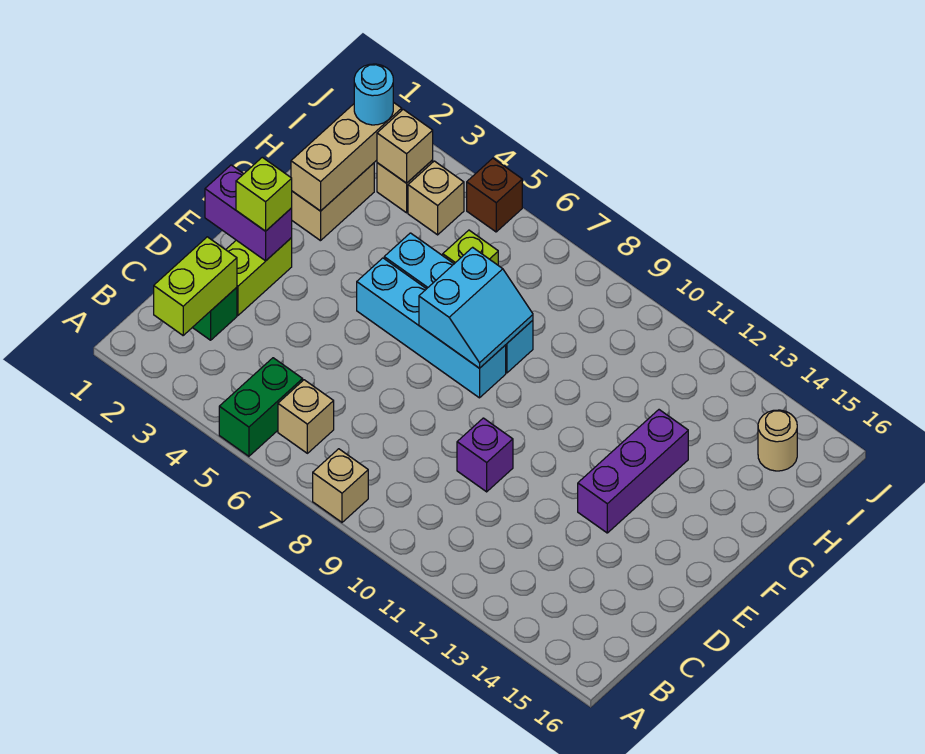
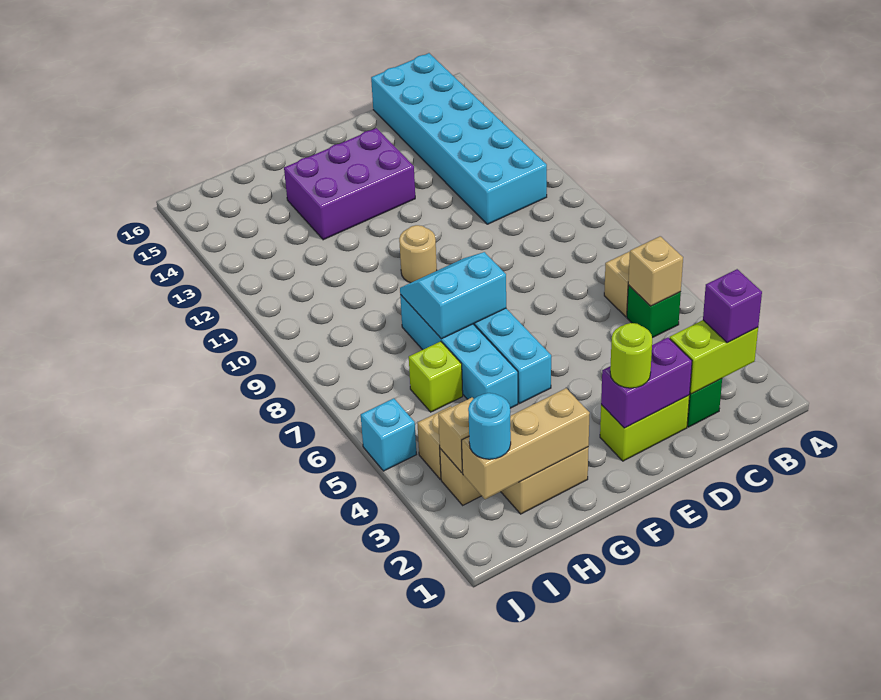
green brick A5:B5 level 1 -> green brick B5 level 1
tan brick A8 level 1 -> tan brick B5 level 2
none -> cyan brick B11:C16 level 1
purple brick D10 level 1 -> purple brick B2 level 3
purple brick E1:E2 level 2 -> purple brick D2:E2 level 2
lime brick E2 level 3 -> lime round brick E2 level 3
purple brick E13:G13 level 1 -> purple brick E13:G14 level 1
tan round brick I15 level 1 -> tan round brick F10 level 1
brown brick J5 level 1 -> cyan brick J5 level 1

